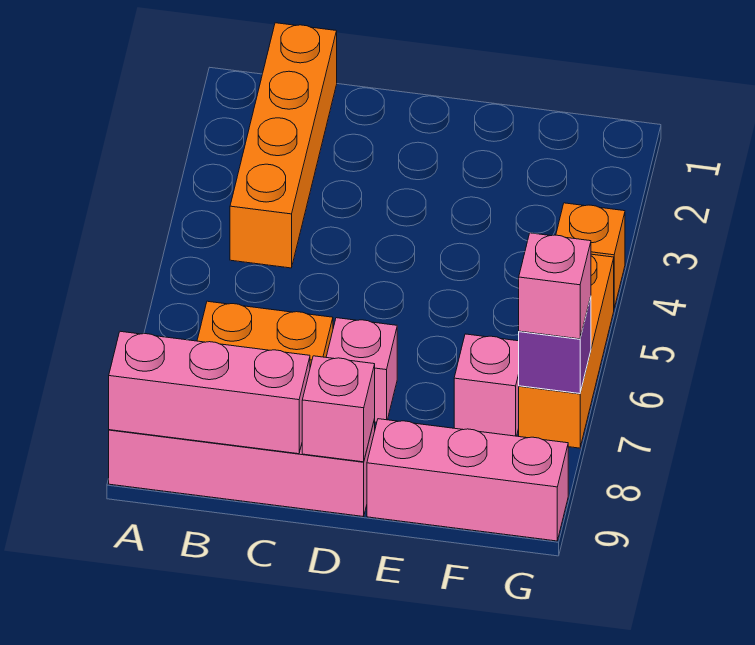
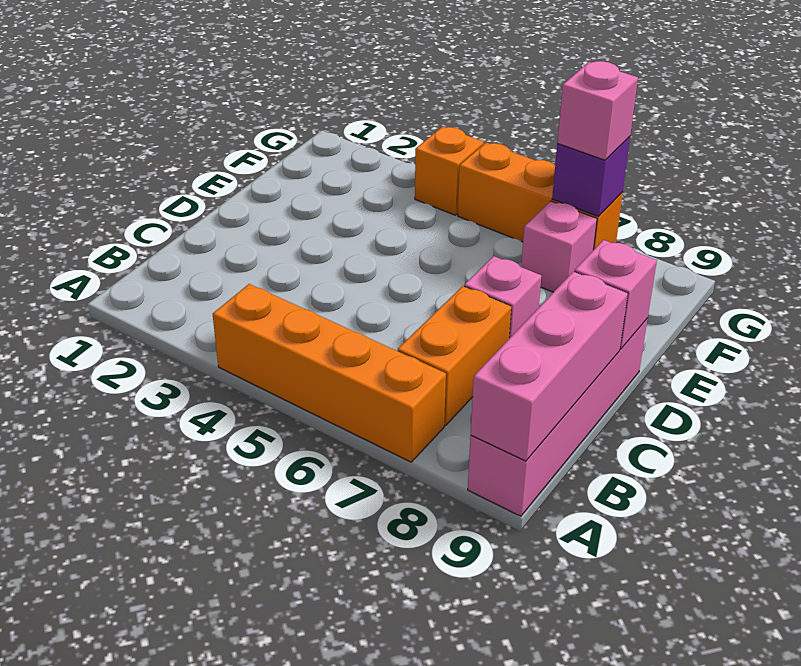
orange brick B1:B4 level 1 -> orange brick A4:A7 level 1
pink brick E9:G9 level 1 -> none

